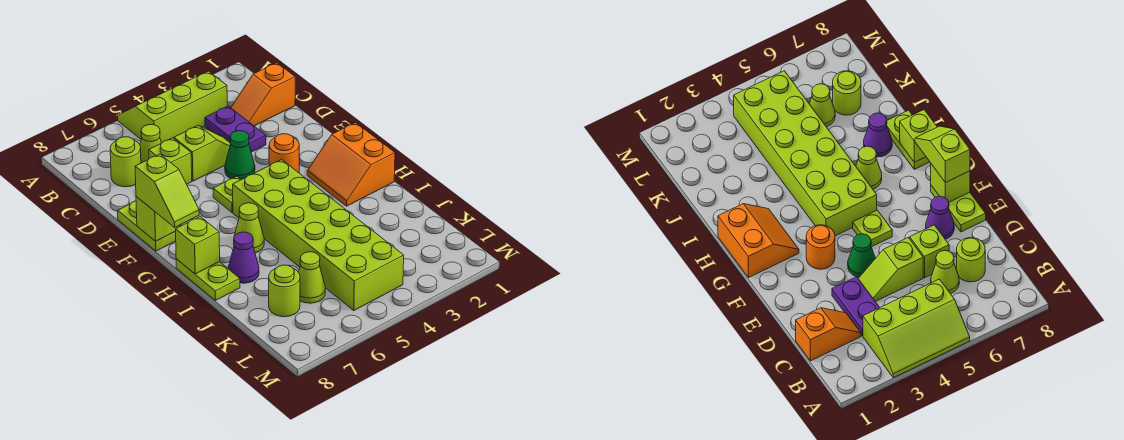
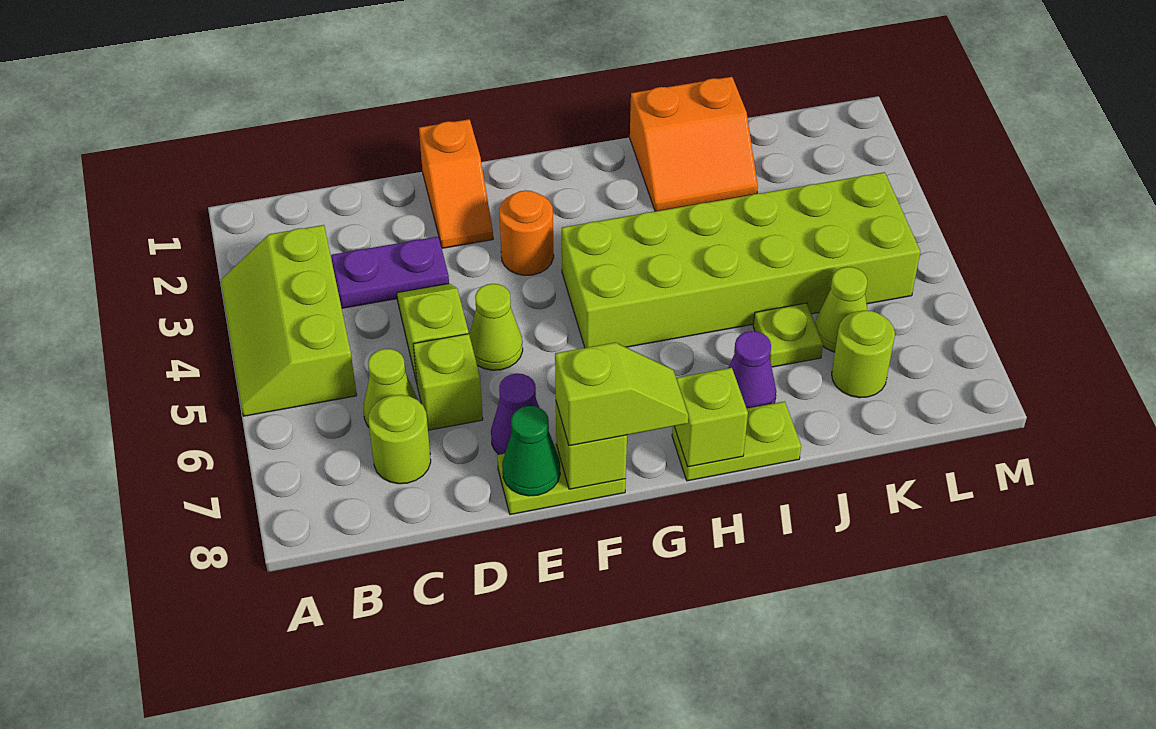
orange slope C1:C2 level 1 top 1 -> orange slope E1:E2 level 1 top 1
green cone E4 level 1 -> green cone E8 level 2
lime plate F5 level 1 -> lime plate J6 level 1
orange slope G1:H2 level 1 top 1 -> orange slope I1:J2 level 1 top 1
lime cone H6 level 1 -> lime cone E5 level 1

